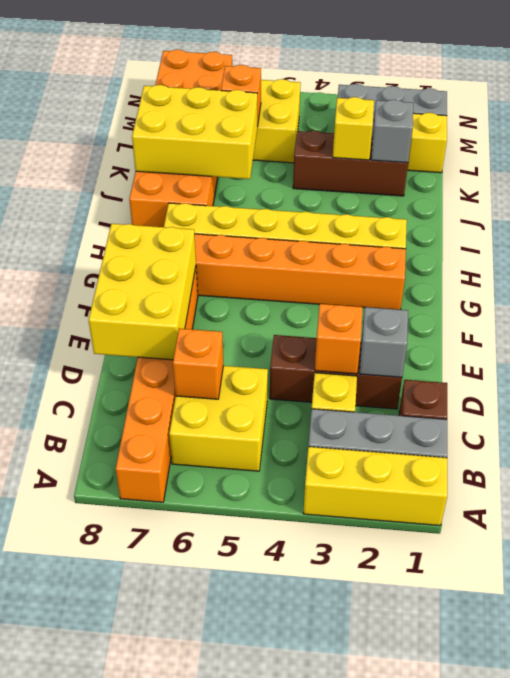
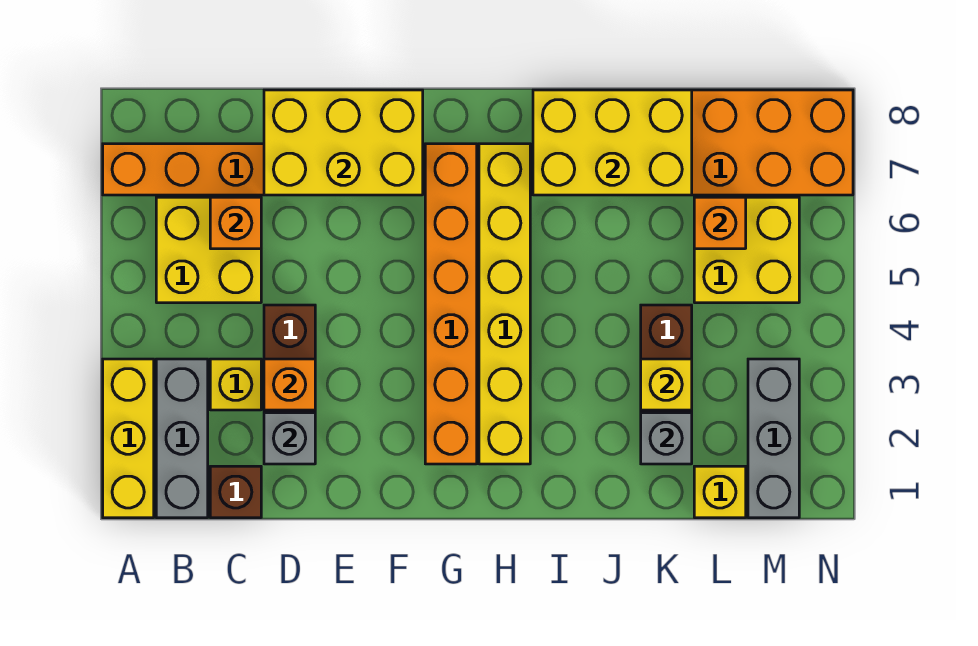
yellow brick J6:K8 level 2 -> yellow brick I7:K8 level 2

